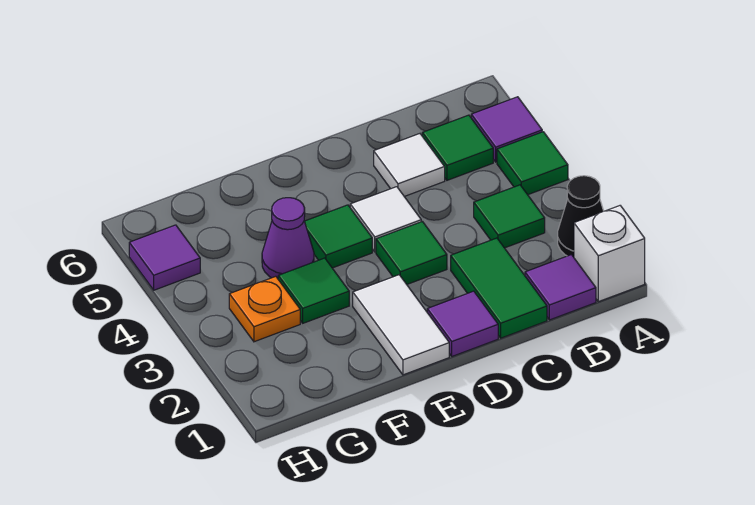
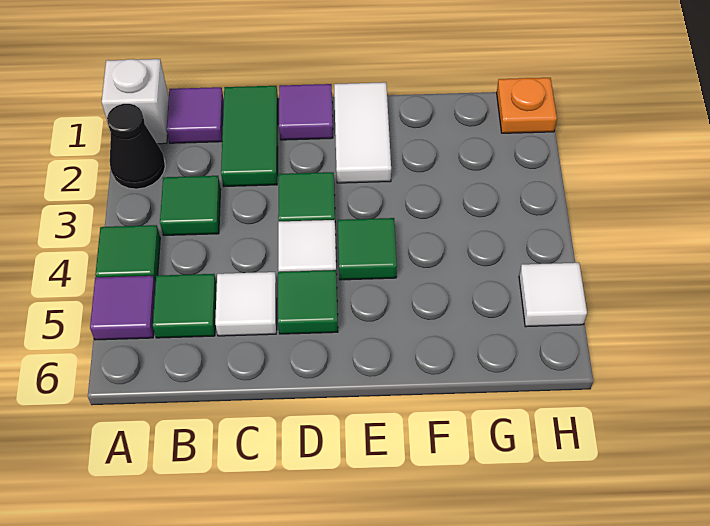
green tile F3 level 1 -> green tile D5 level 1
purple cone F4 level 1 -> none
orange plate G3 level 1 -> orange plate H1 level 1
purple tile H5 level 1 -> white tile H5 level 1

